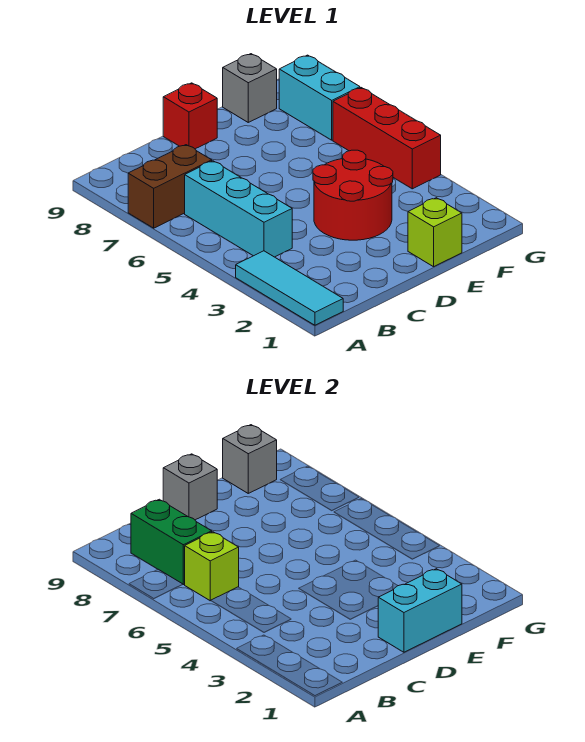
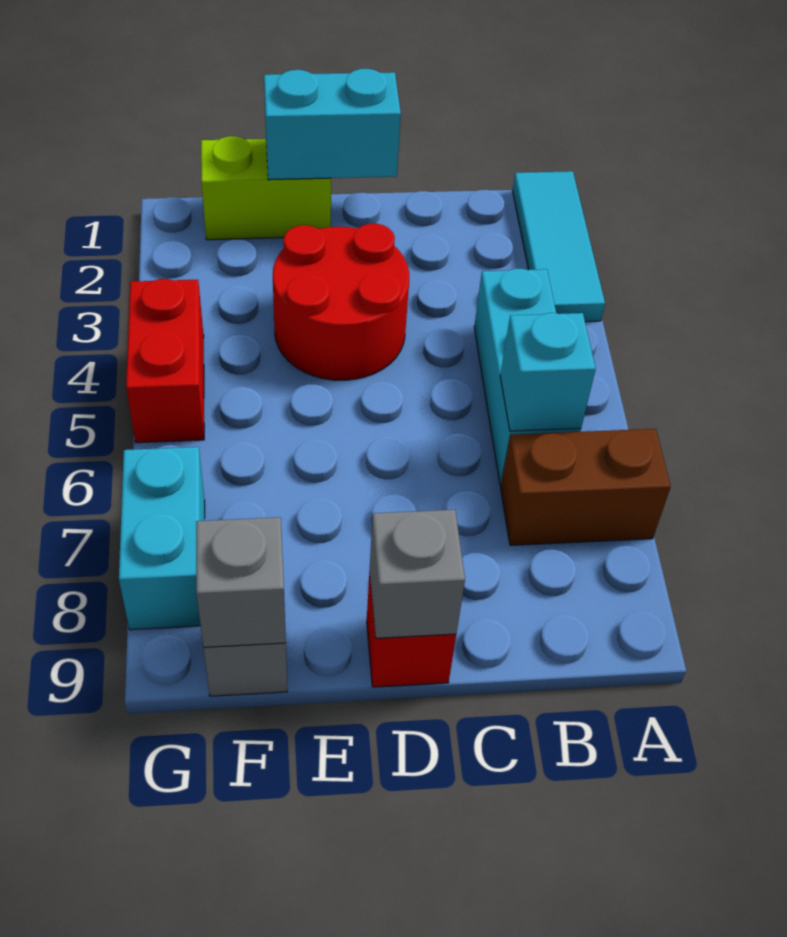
lime brick B6 level 2 -> cyan brick B6 level 2
green brick B7:B8 level 2 -> none
lime brick E1 level 1 -> lime brick E1:F1 level 1
red brick G4:G6 level 1 -> red brick G4:G5 level 1

